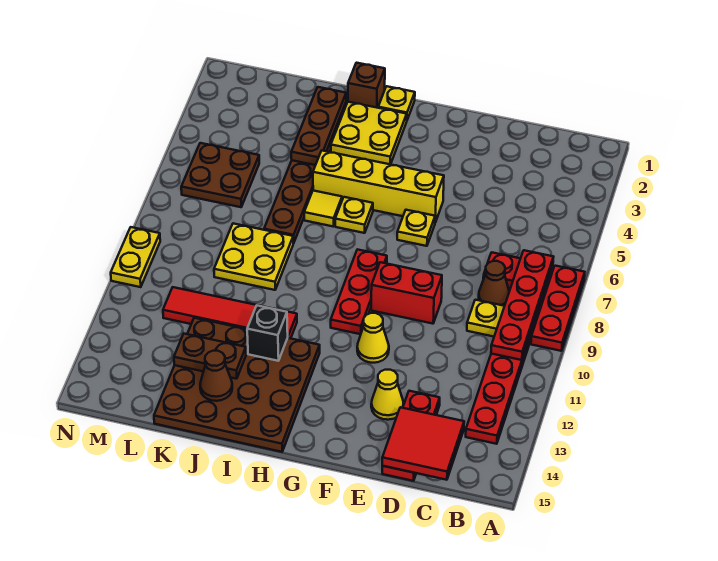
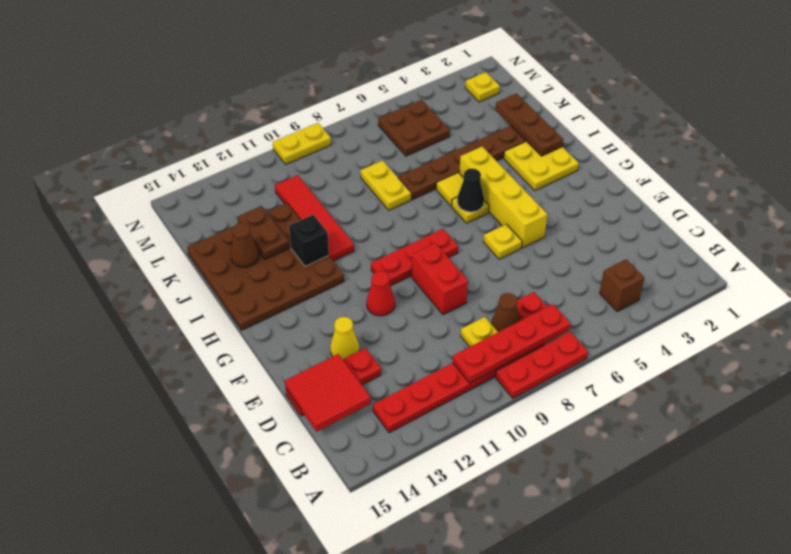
yellow cone F11 level 1 -> red cone F11 level 1
yellow plate H1 level 1 -> yellow plate M2 level 1
none -> black cone H6 level 2
brown brick I1 level 1 -> brown brick B4 level 1
brown plate J2:J4 level 2 -> brown plate I2:K2 level 2
yellow plate J8:K9 level 1 -> yellow plate J8:K8 level 1

